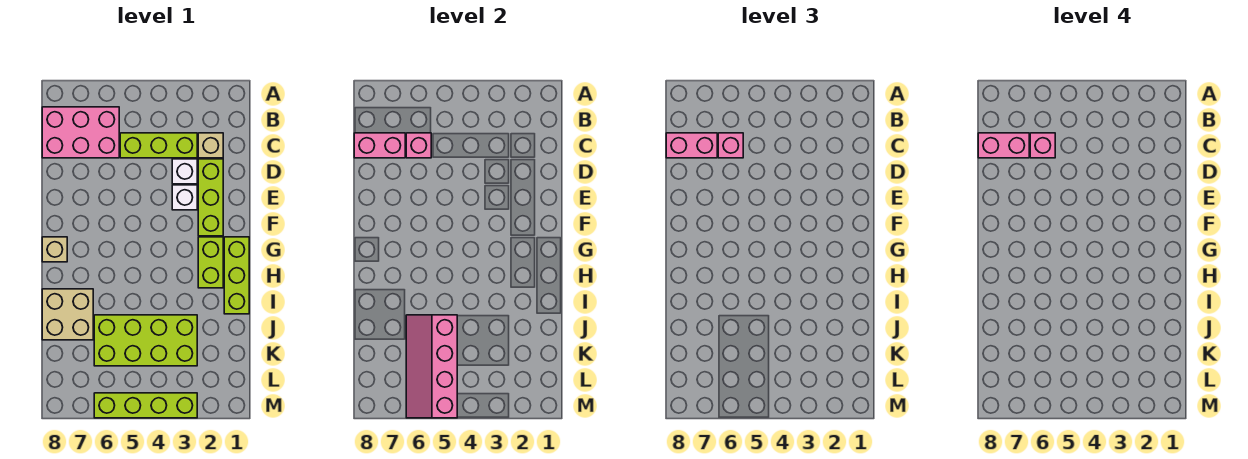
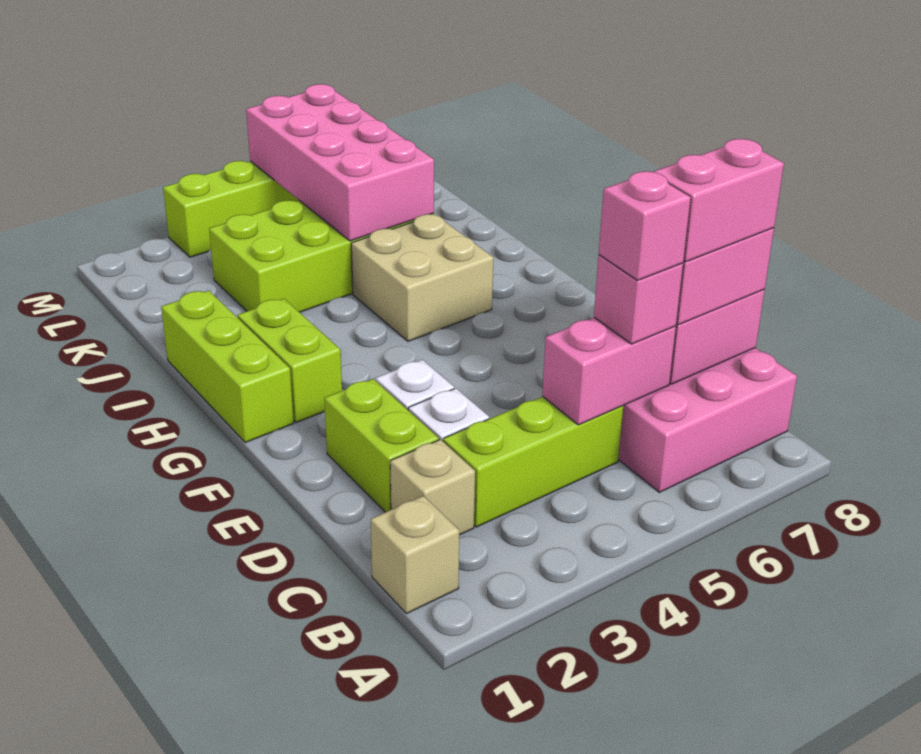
pink brick C6 level 2 -> pink brick C5:C6 level 2
lime brick D2:F2 level 1 -> lime brick D2:E2 level 1
tan brick G8 level 1 -> tan brick B1 level 1
tan brick I7:J8 level 1 -> tan brick H5:I6 level 1
pink slope J5:M6 level 2 top 5 -> pink brick J5:M6 level 2

